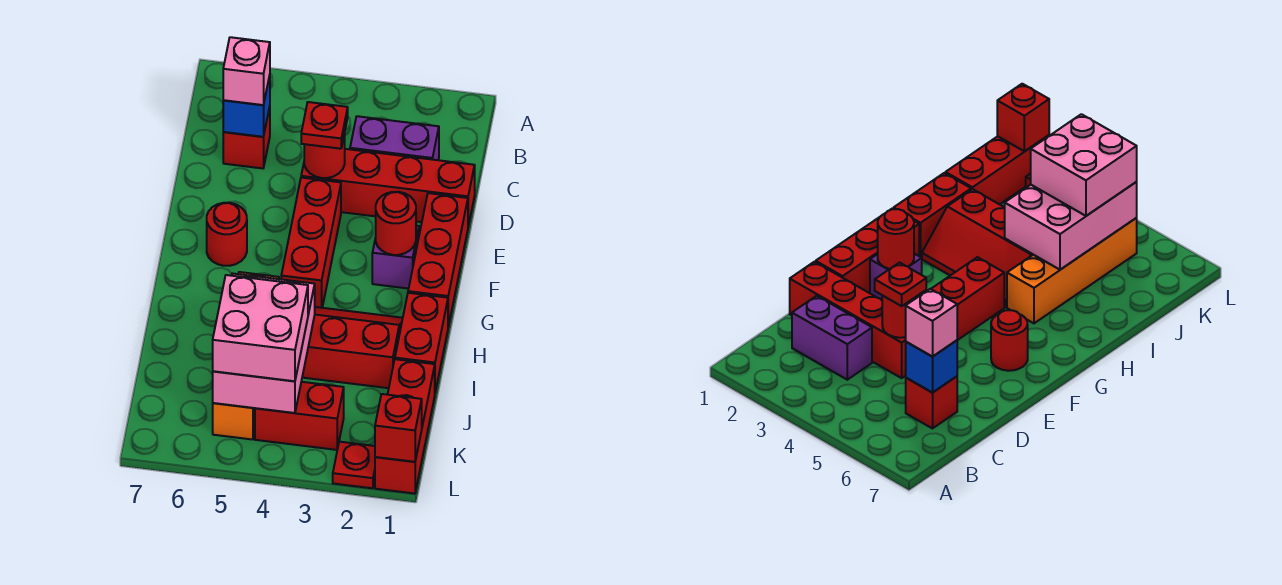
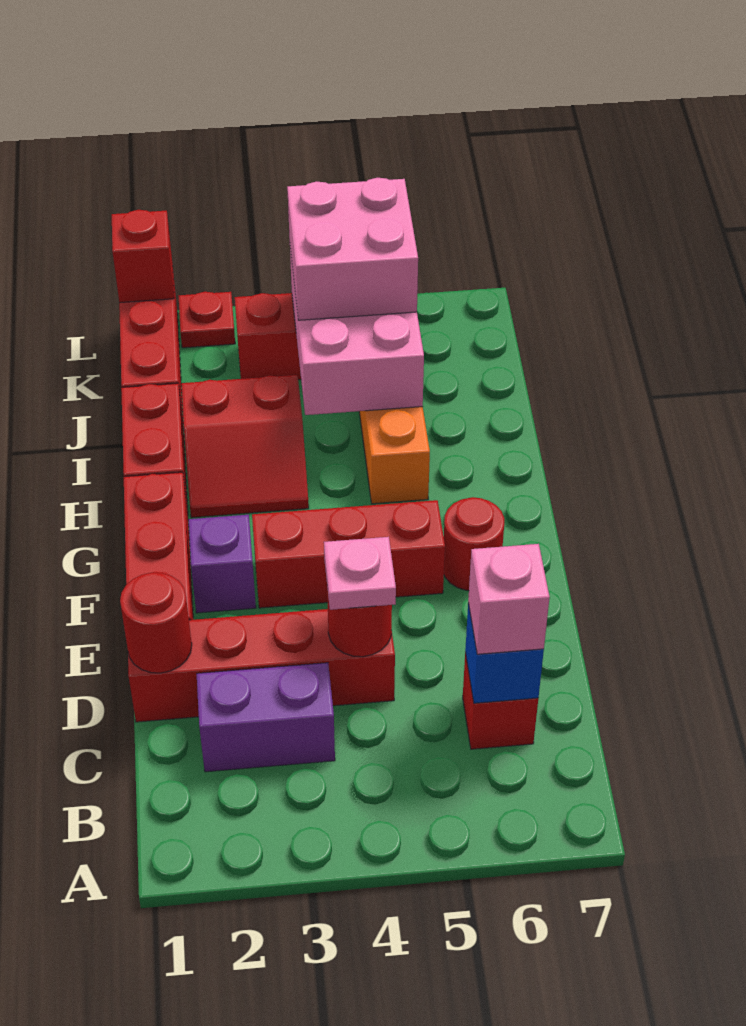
red plate D4 level 3 -> pink plate D4 level 3
red brick E4:G4 level 1 -> red brick F3:F5 level 1
red round brick F2 level 2 -> red round brick D1 level 2
red slope H2:I4 level 1 top I -> red slope H2:I3 level 1 top I

